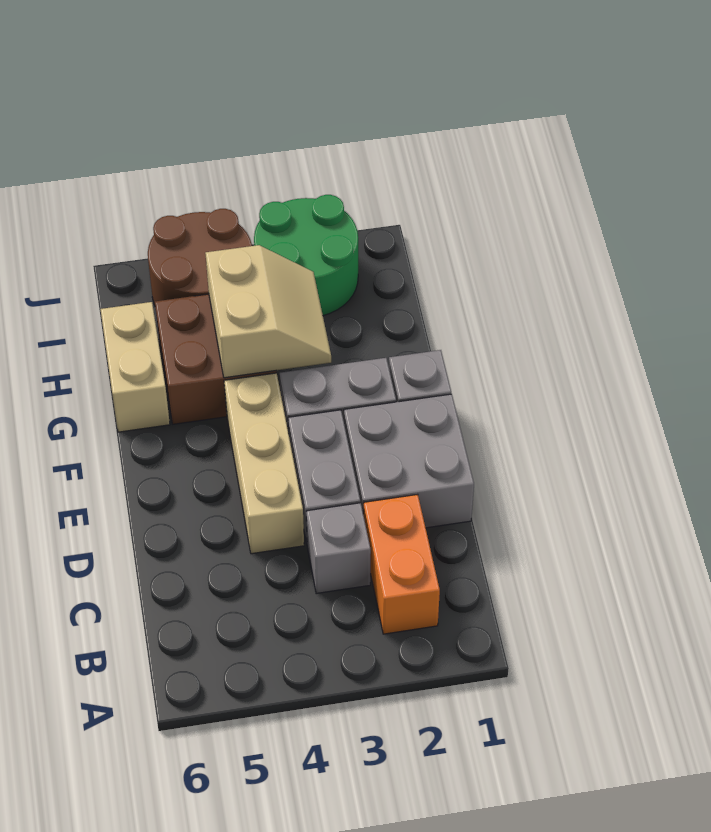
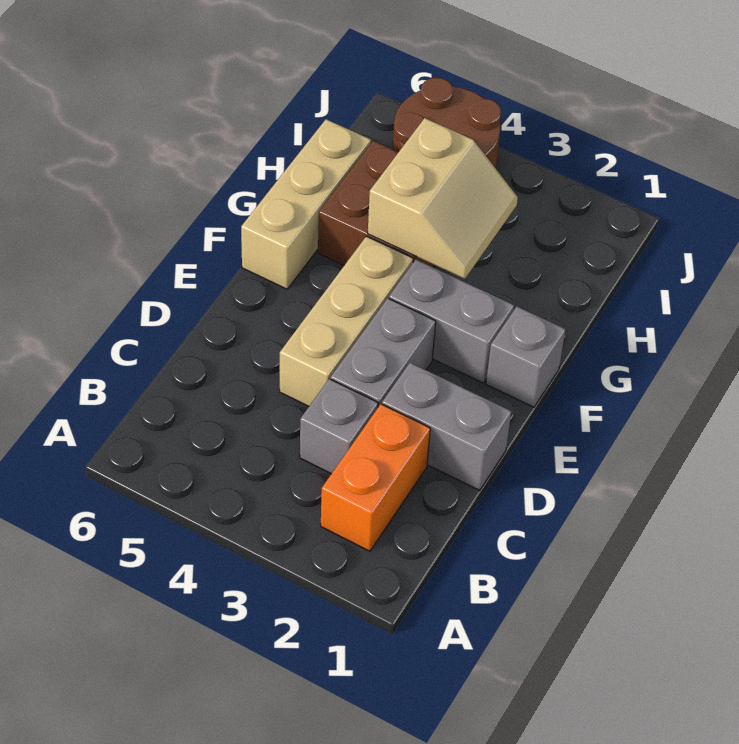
grey brick D1:E2 level 1 -> grey brick D1:D2 level 1
tan brick G6:H6 level 1 -> tan brick F6:H6 level 1
green round brick I2:J3 level 1 -> none

